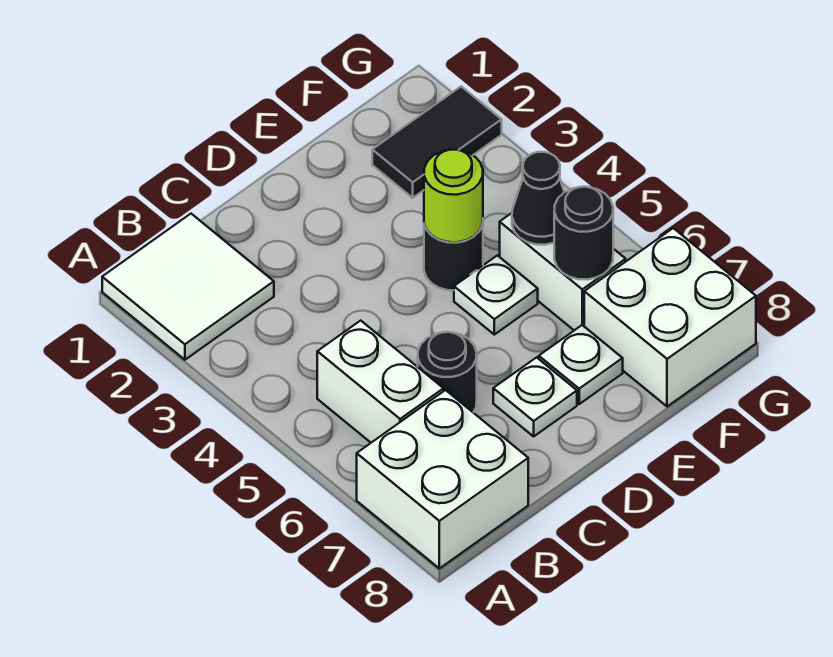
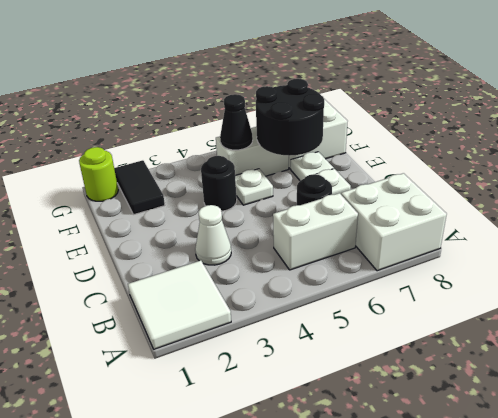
none -> white cone C3 level 1
lime round brick E4 level 2 -> lime round brick G1 level 1
black round brick F6 level 2 -> black round brick E6:F7 level 2

